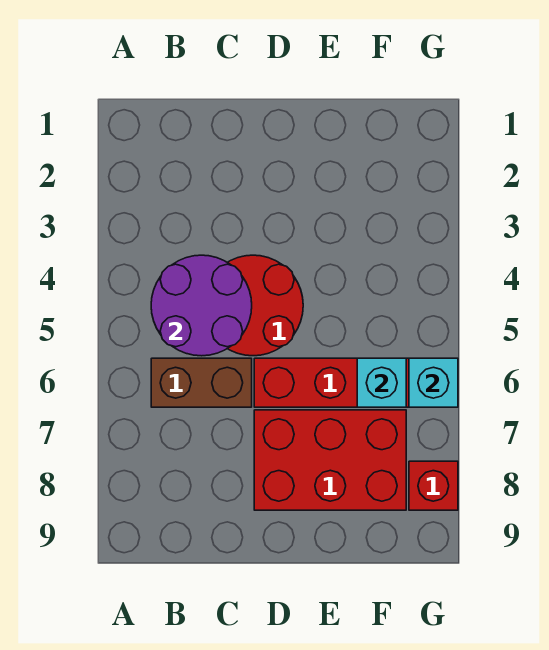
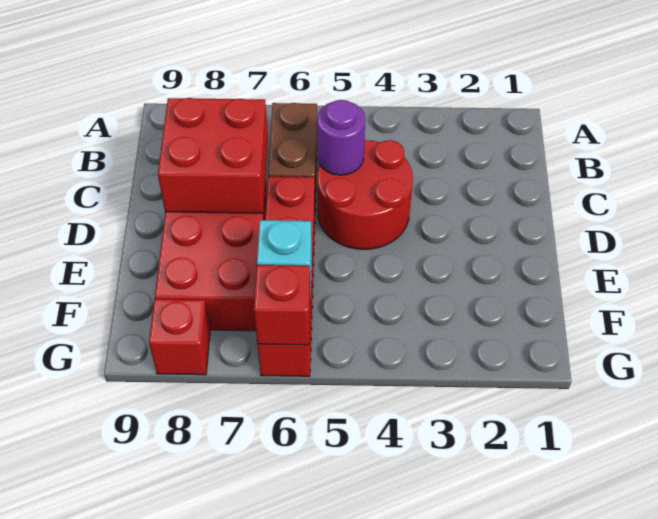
purple round brick B4:C5 level 2 -> purple round brick C5 level 2
none -> red brick C7:D8 level 2
cyan brick G6 level 2 -> red brick G6 level 2

